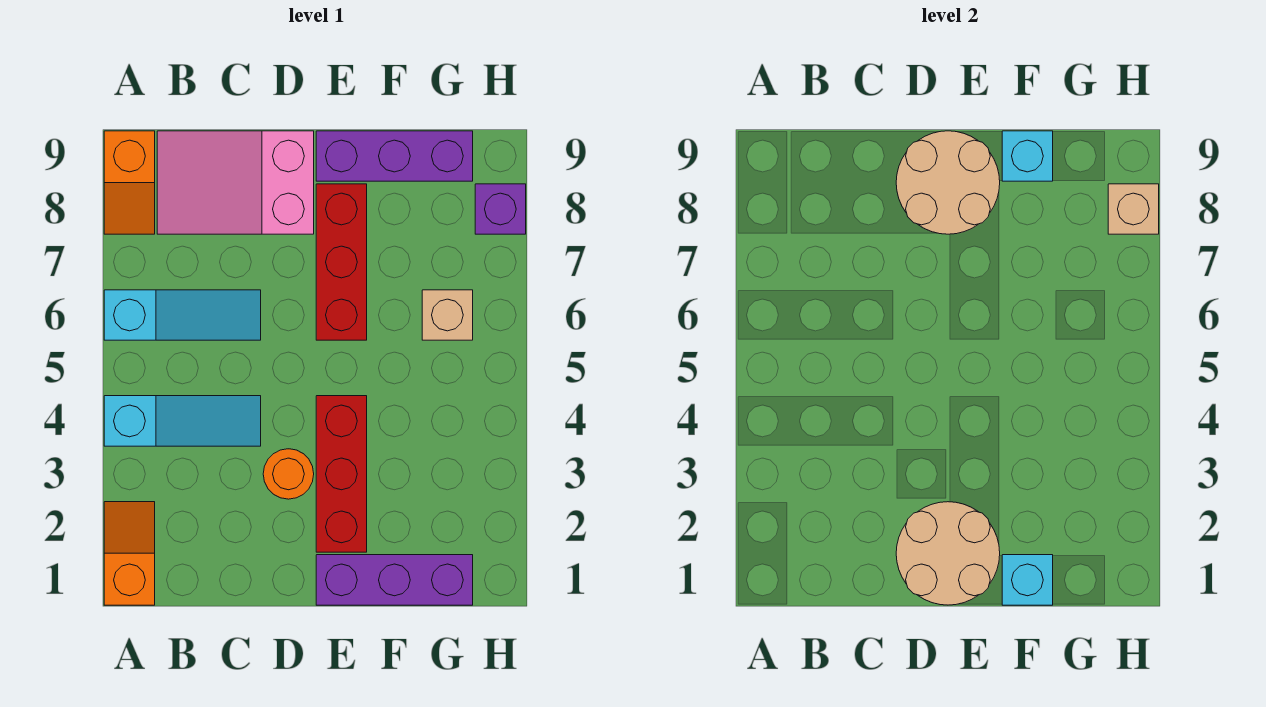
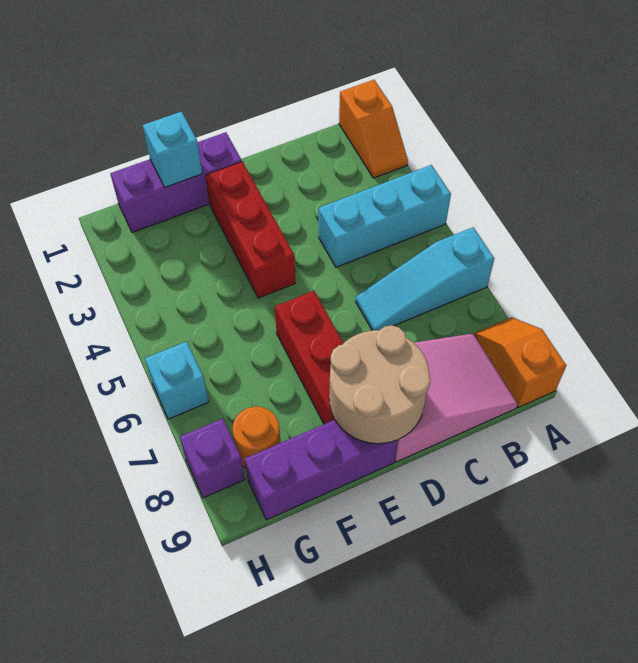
cyan slope A4:C4 level 1 top A -> cyan brick A4:C4 level 1
tan round brick D1:E2 level 2 -> none
orange round brick D3 level 1 -> orange round brick G8 level 1
cyan brick F9 level 2 -> cyan brick H6 level 1
tan brick G6 level 1 -> none
tan brick H8 level 2 -> none

